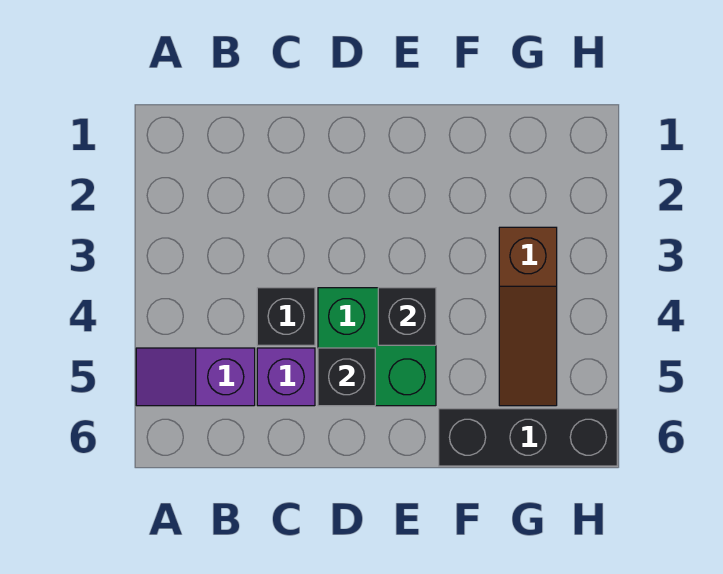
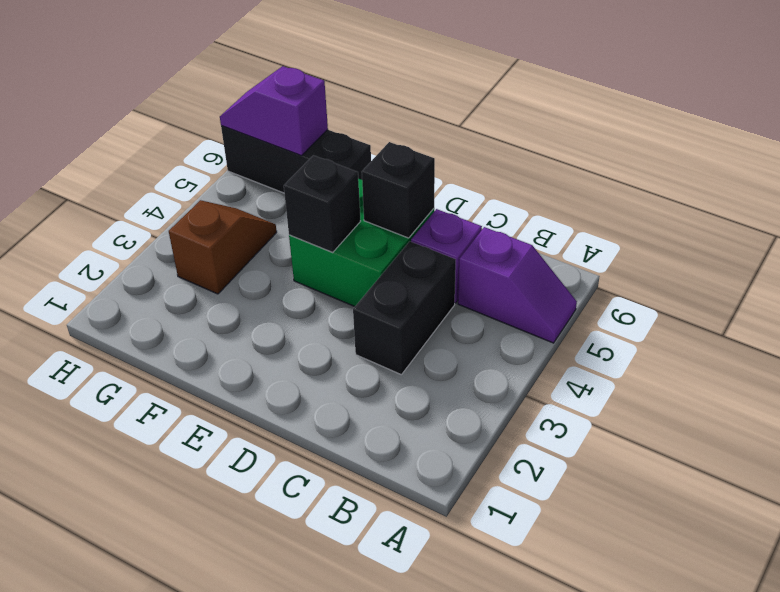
black brick C4 level 1 -> black brick C3:C4 level 1
brown slope G3:G5 level 1 top 3 -> brown slope G3:G4 level 1 top 3
none -> purple slope G6:H6 level 2 top G

